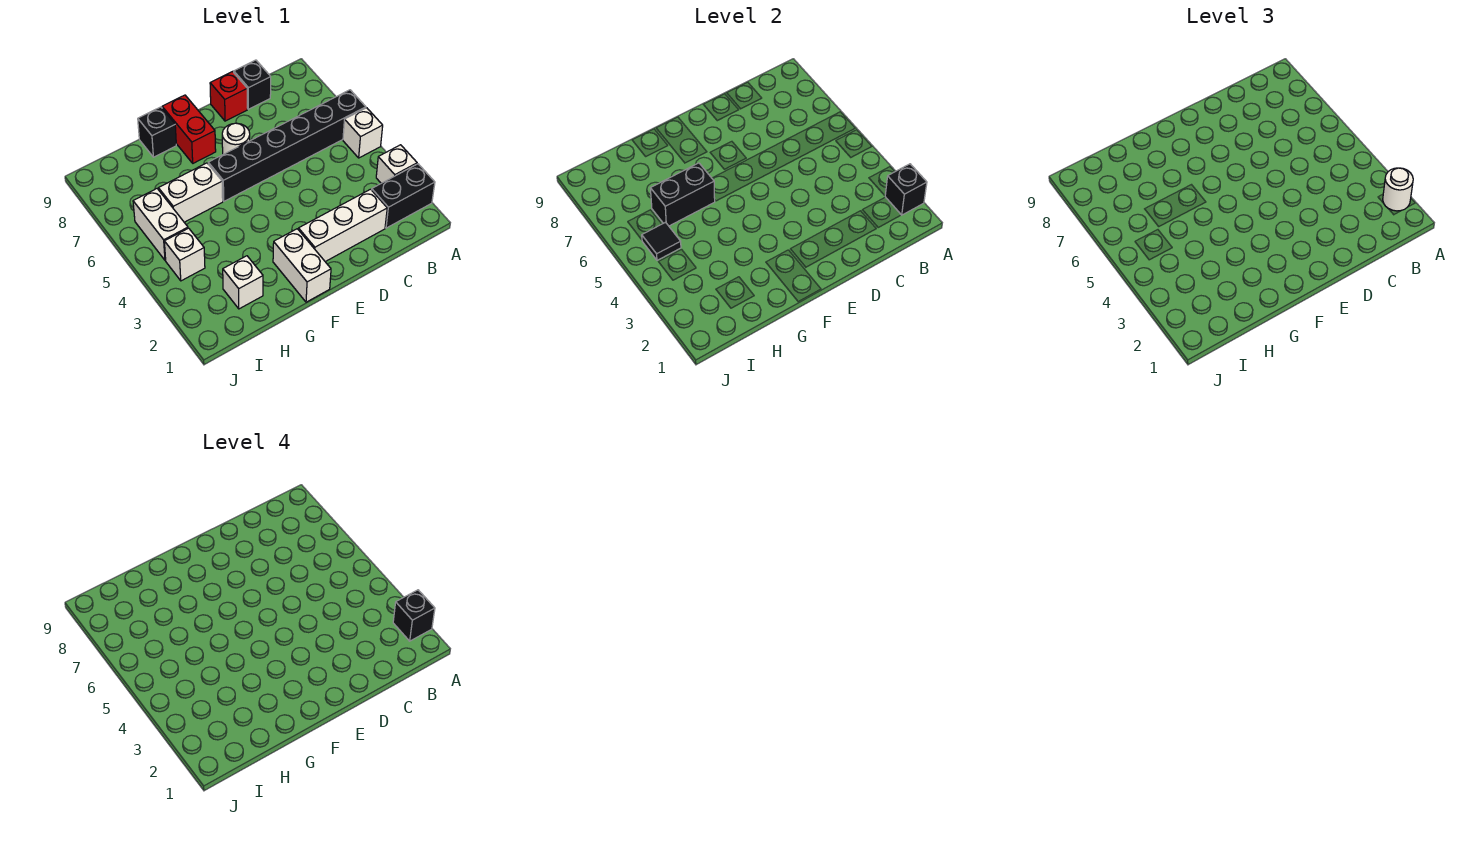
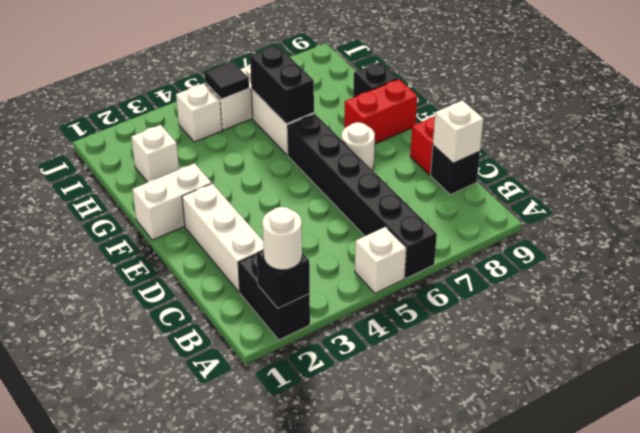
black brick A2 level 4 -> none
white brick A3 level 1 -> white brick C9 level 2

